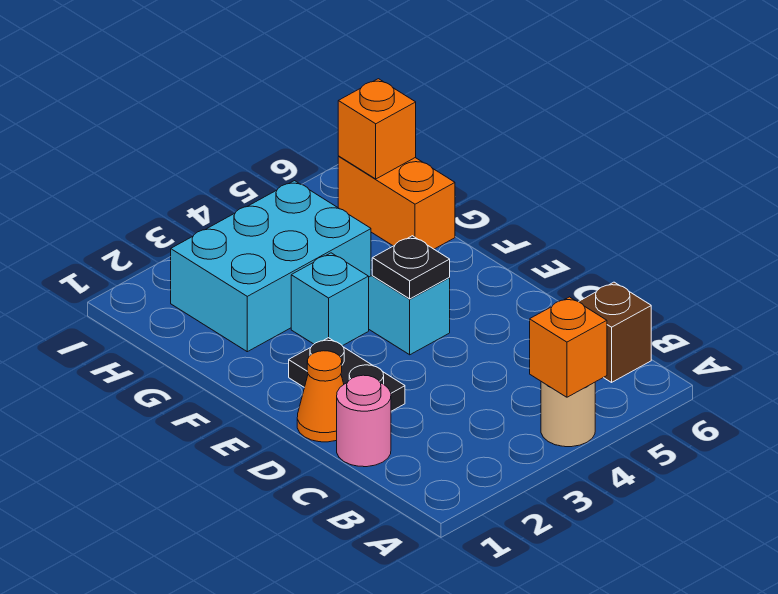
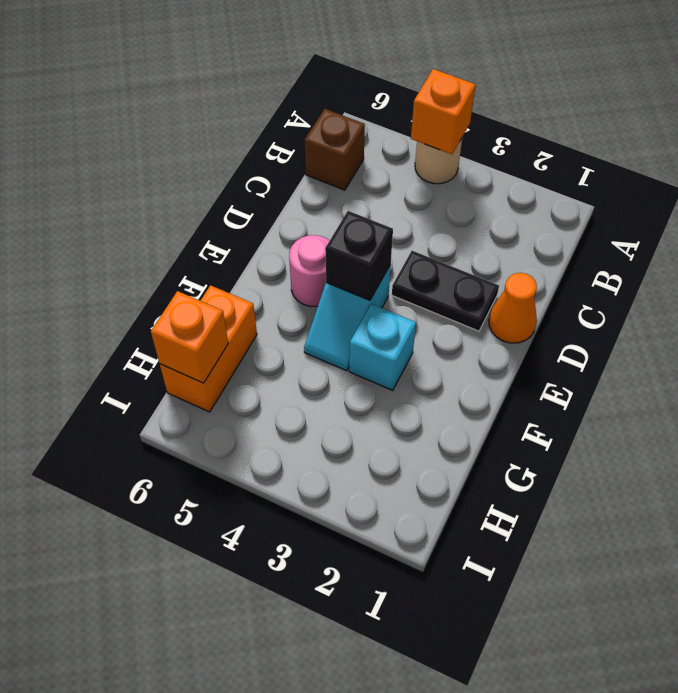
pink round brick C1 level 1 -> pink round brick E5 level 1
black plate D2:E2 level 1 -> black plate D2:D3 level 1
black plate E4 level 2 -> black brick E4 level 2
cyan brick G2:H4 level 1 -> none

